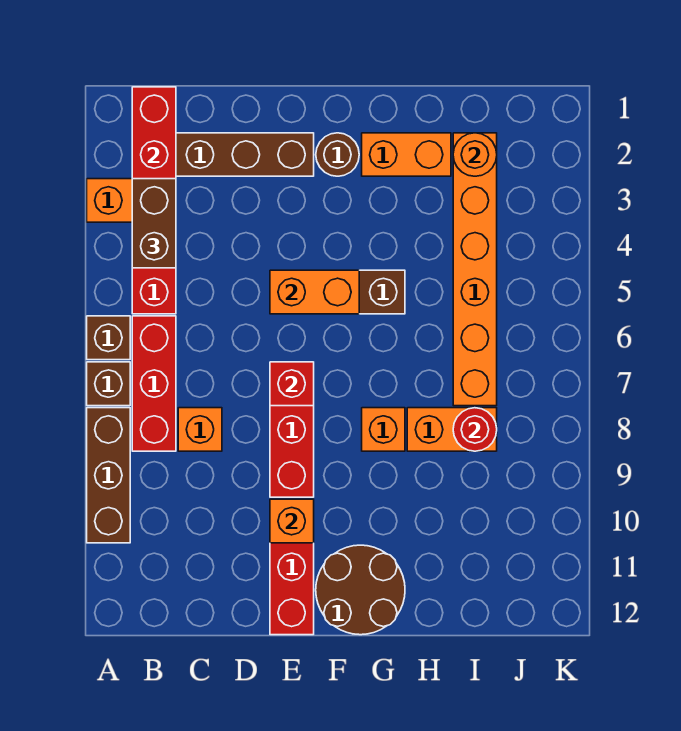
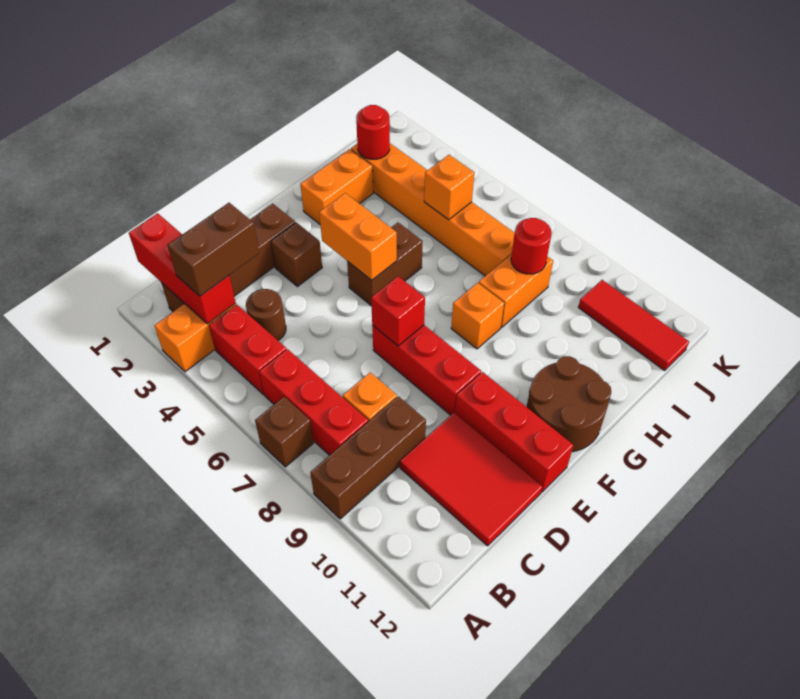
brown brick A6 level 1 -> brown brick E3 level 1
brown brick A8:A10 level 1 -> brown brick A9:C9 level 1
brown brick B3:B4 level 3 -> brown brick B3:C3 level 3
none -> red tile C10:D12 level 1
orange brick E5:F5 level 2 -> orange brick F4:F5 level 2
orange brick E10 level 2 -> orange brick I5 level 2
brown round brick F2 level 1 -> brown round brick C4 level 1
orange round brick I2 level 2 -> red round brick I2 level 2
none -> red tile J10:J12 level 1

